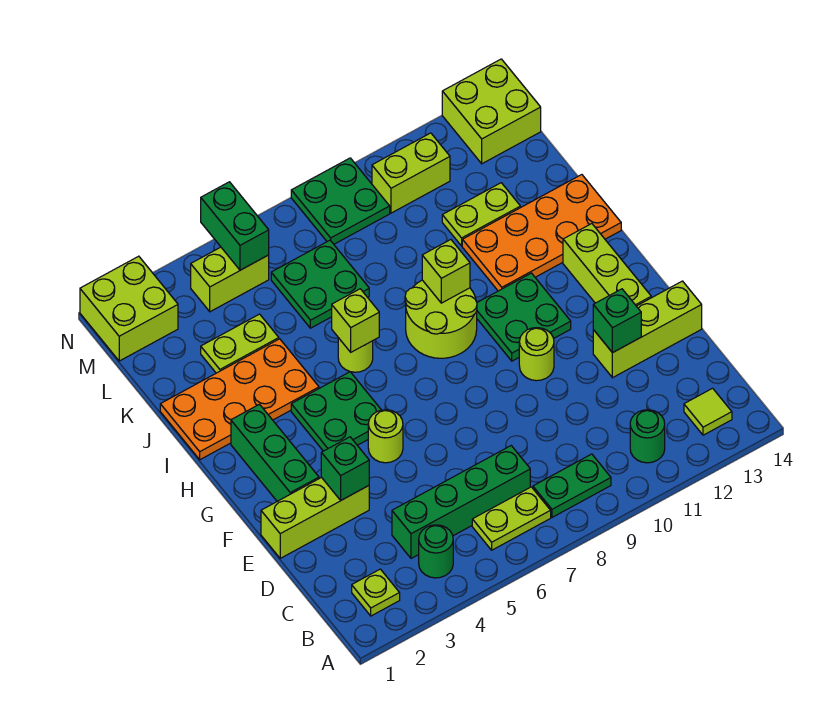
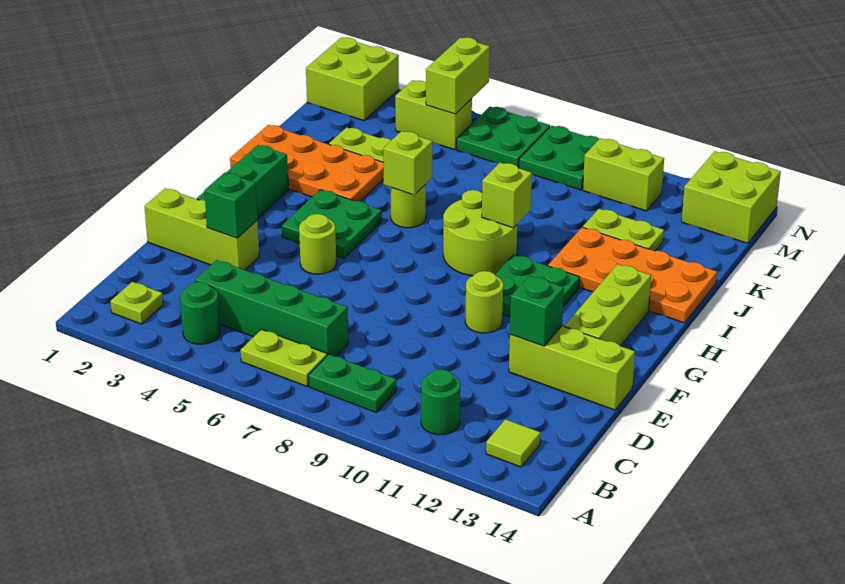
green plate K6:L7 level 1 -> green plate M6:N7 level 1
green brick M5:N5 level 2 -> lime brick M5:N5 level 2

